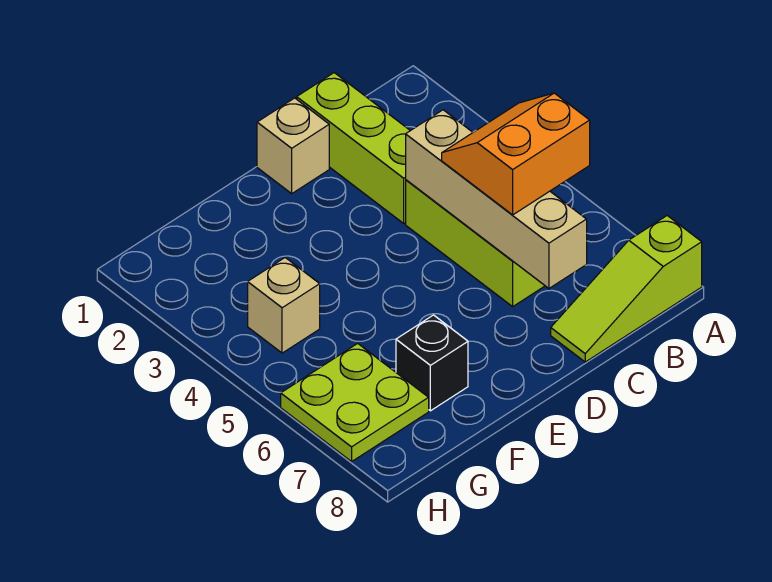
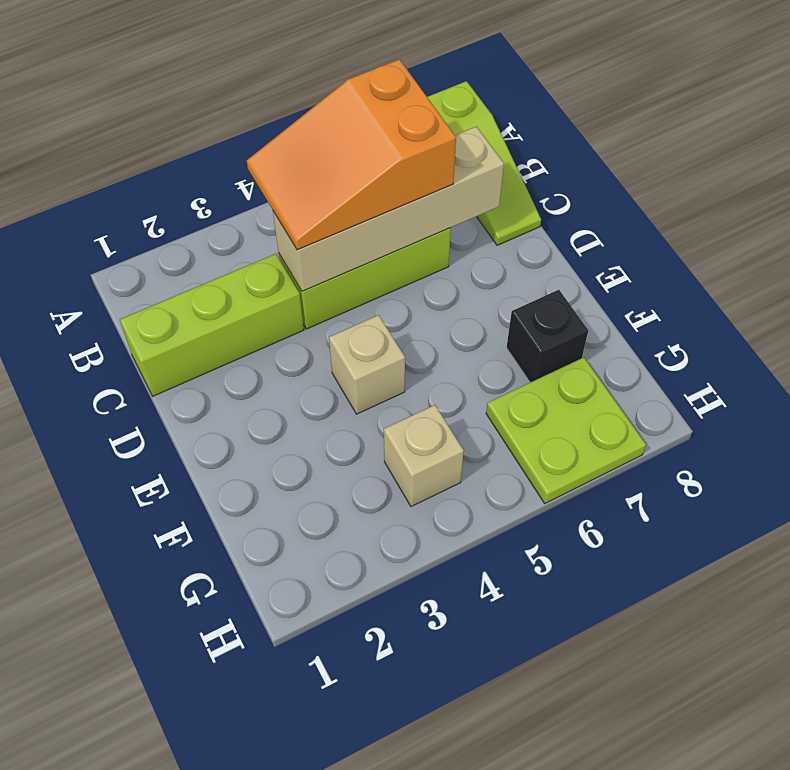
orange slope B5:C6 level 3 top 6 -> orange slope B4:C6 level 3 top 6
tan brick D1 level 1 -> tan brick E4 level 1

